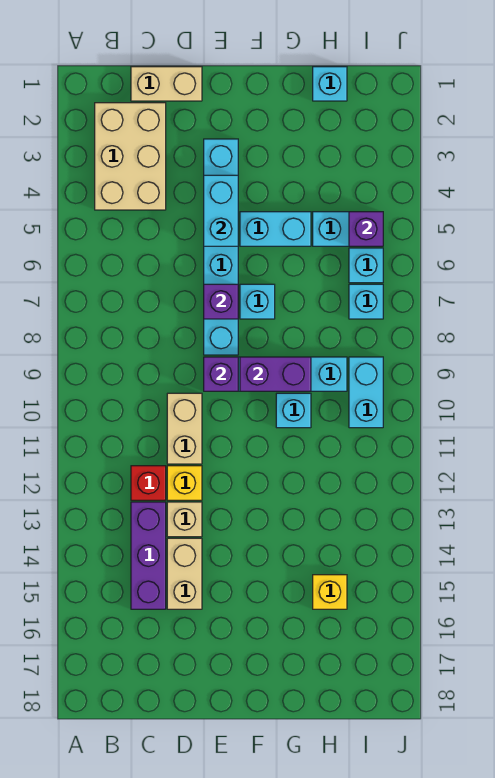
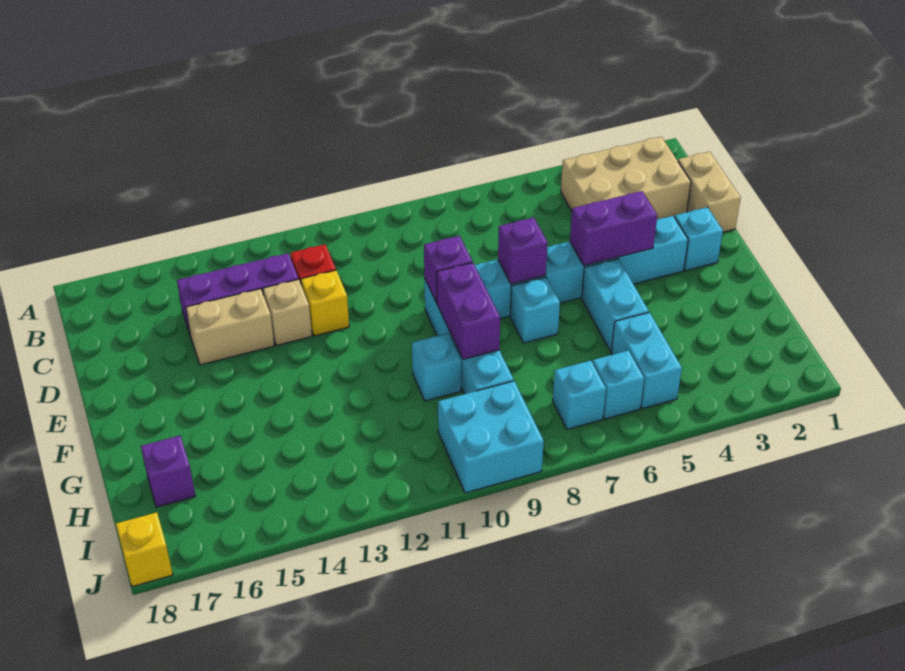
tan brick D10:D11 level 1 -> none
cyan brick E4:E5 level 2 -> purple brick E4:E5 level 2
cyan brick H1 level 1 -> cyan brick E2 level 1
yellow brick H15 level 1 -> yellow brick J18 level 1
purple brick I5 level 2 -> purple brick H17 level 1
cyan brick I9:I10 level 1 -> cyan brick I9:J10 level 1

